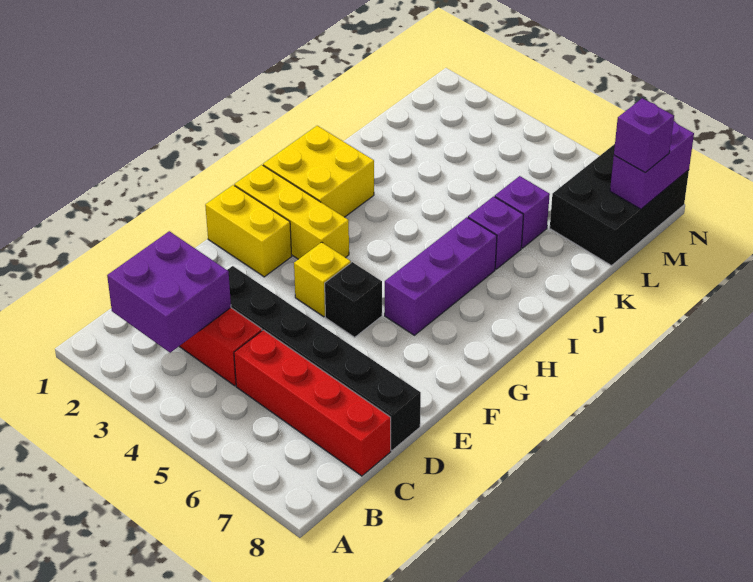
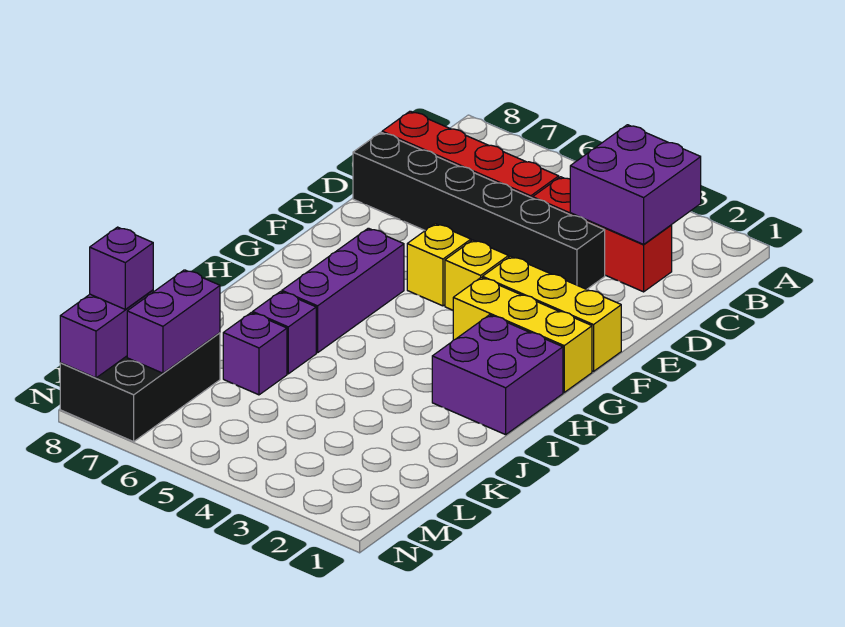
yellow brick F1:F2 level 1 -> yellow brick F1:F3 level 1
black brick F5 level 1 -> yellow brick F5 level 1
yellow brick H1:I2 level 1 -> purple brick H1:I2 level 1
none -> purple brick L7:M7 level 2

